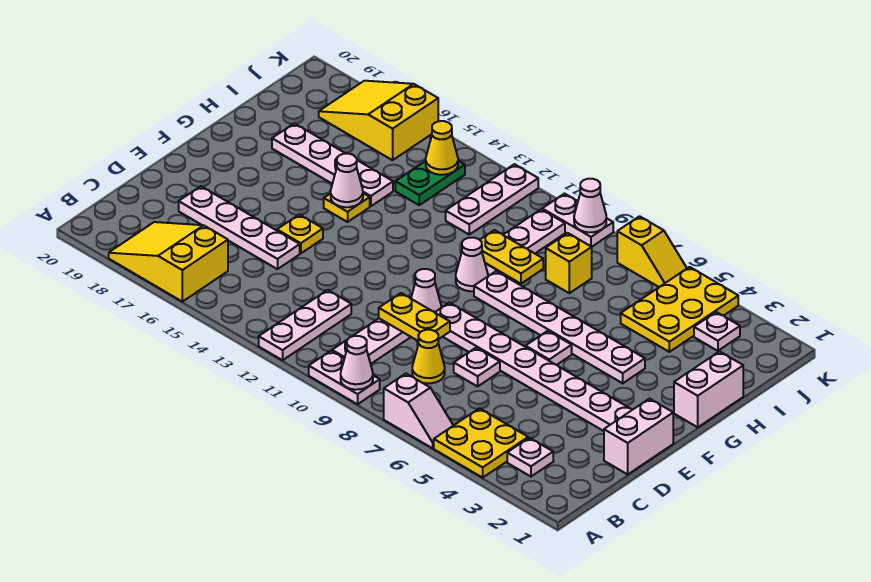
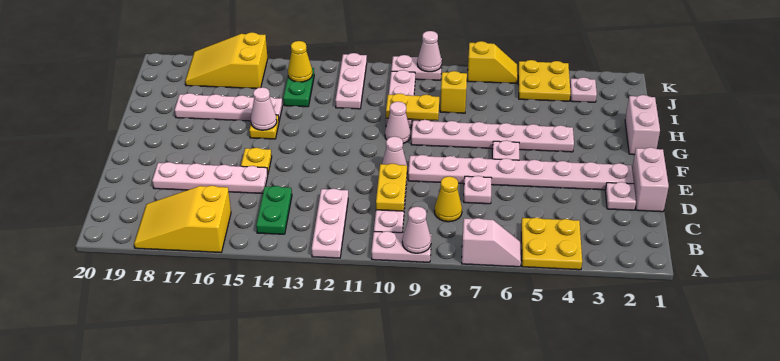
white plate B3 level 1 -> white plate D2 level 1
none -> green plate B14:C14 level 1
yellow plate D9:D10 level 2 -> yellow plate C10:D10 level 2
yellow plate I4:K5 level 1 -> yellow plate J4:K5 level 1

